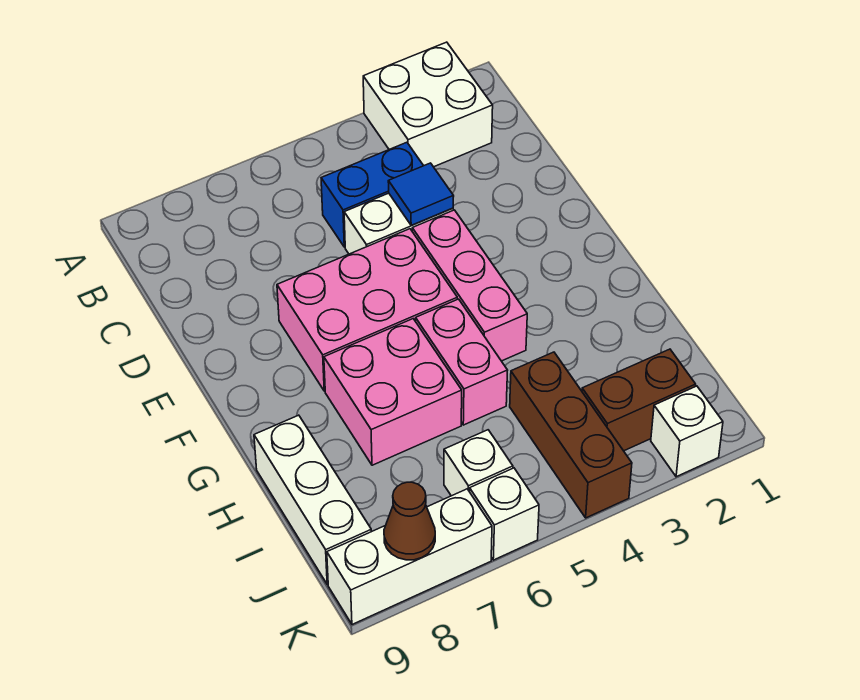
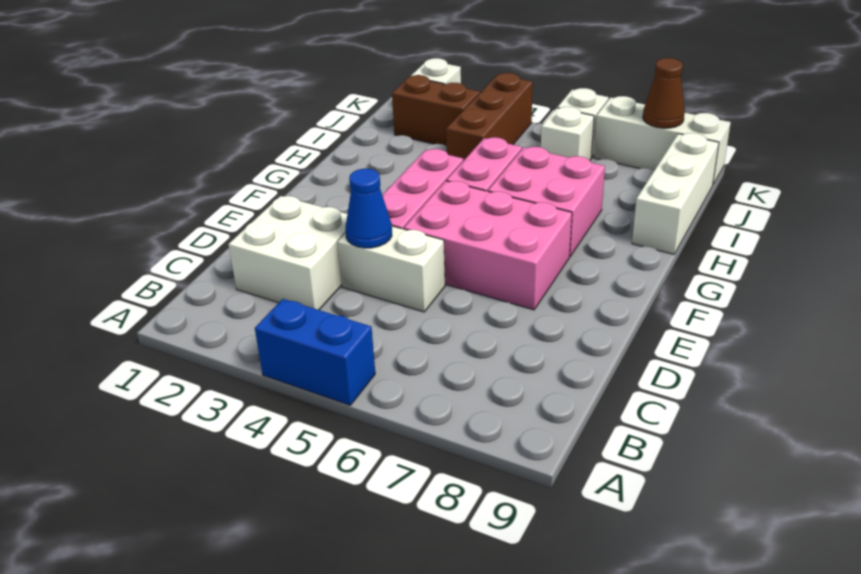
white brick A2:B3 level 1 -> white brick C2:D3 level 1
blue brick C4:C5 level 1 -> blue brick A4:A5 level 1
blue tile D4 level 2 -> blue cone D4 level 2

